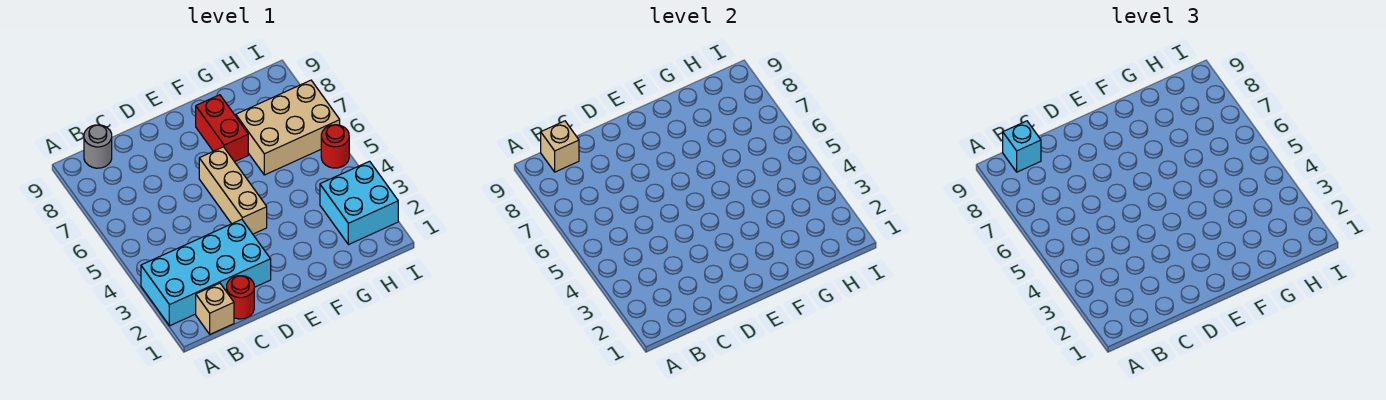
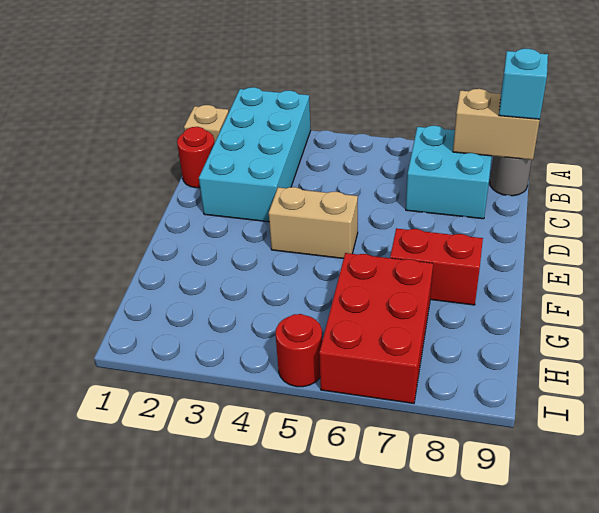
tan brick B9 level 2 -> tan brick B8:B9 level 2
tan brick E4:E6 level 1 -> tan brick E4:E5 level 1
tan brick G6:I7 level 1 -> red brick G6:I7 level 1
cyan brick H2:I3 level 1 -> cyan brick B7:C8 level 1

